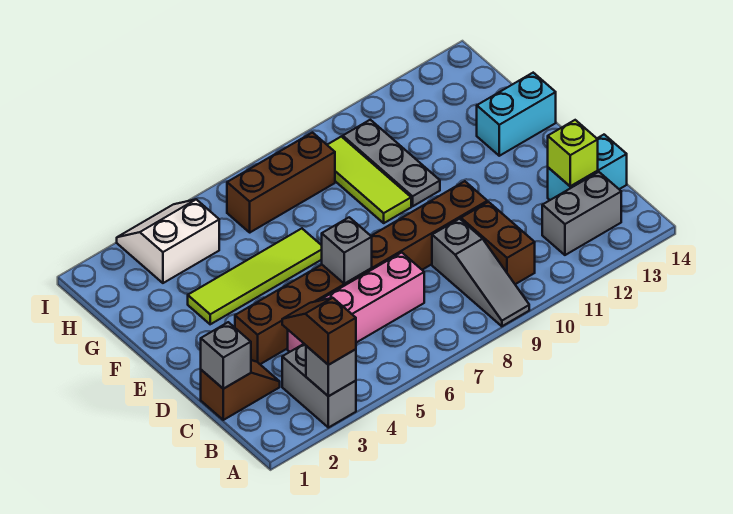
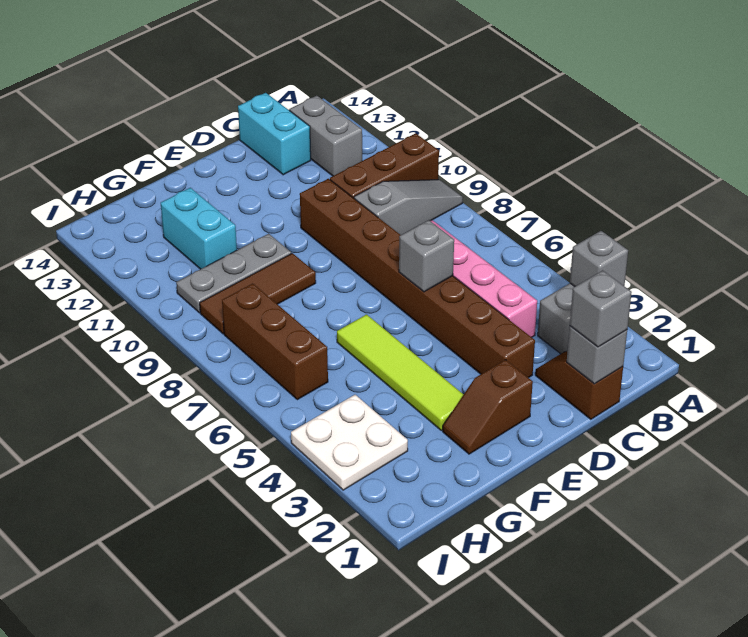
brown slope A3:B3 level 3 top A -> brown slope E2:F2 level 1 top E
brown brick B10:C10 level 1 -> brown brick A10:C10 level 1
none -> grey brick C1 level 3
lime brick C13 level 2 -> none
lime tile F9:H9 level 1 -> brown tile F9:H9 level 1
cyan brick F13:F14 level 1 -> cyan brick G11:G12 level 1
white slope H3:I4 level 1 top H -> white plate H3:I4 level 1

